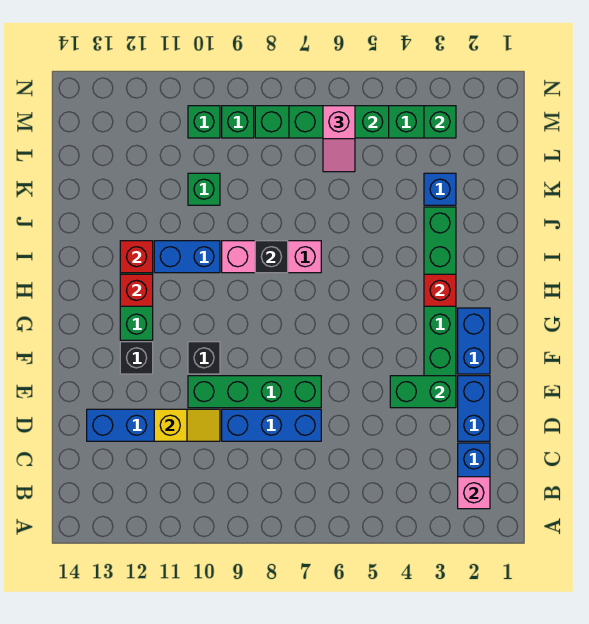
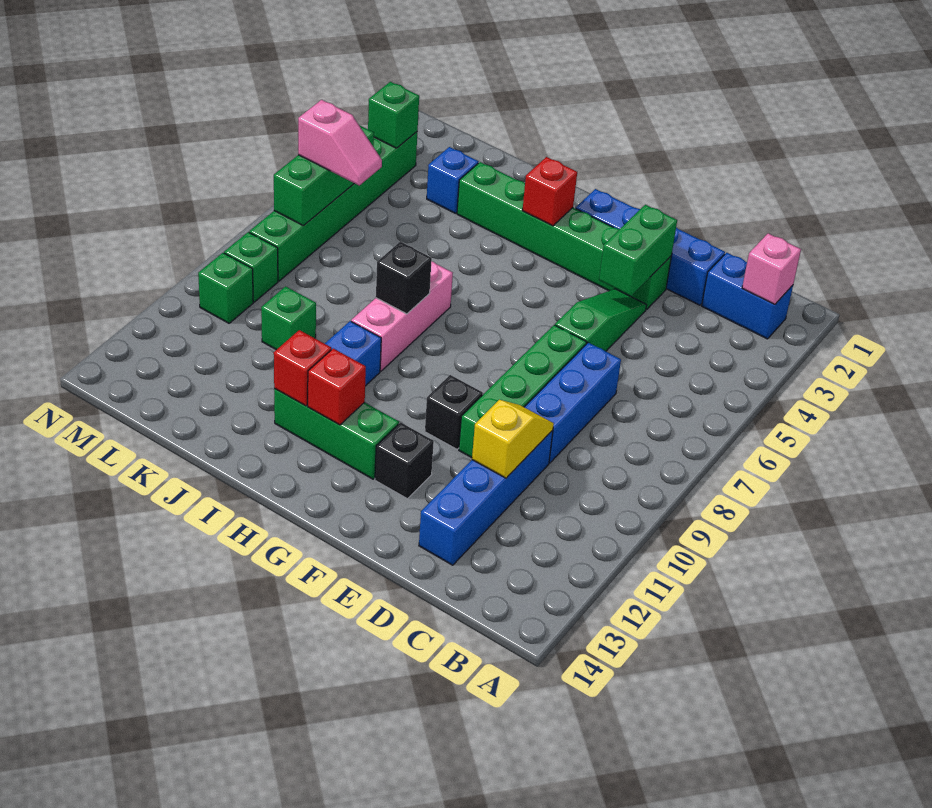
none -> green slope E4:E6 level 1 top 6

